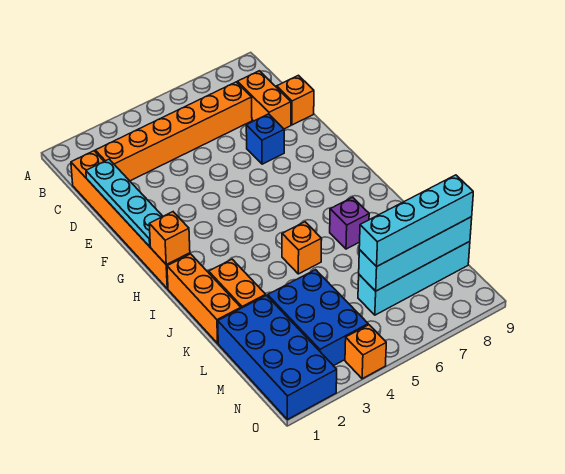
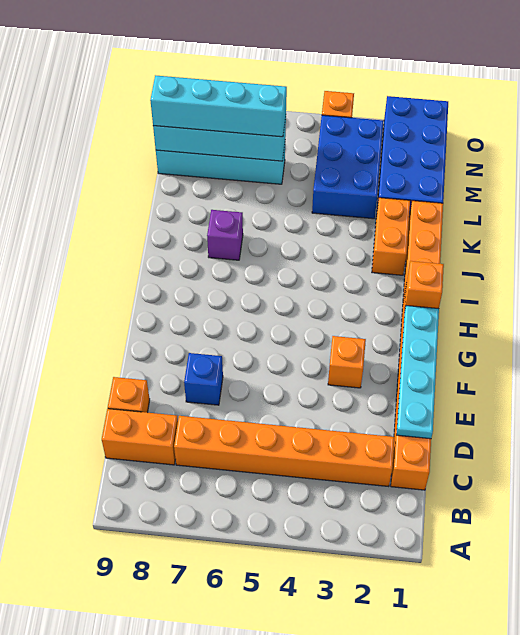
orange brick C8:D8 level 1 -> orange brick C8:C9 level 1
orange brick J5 level 1 -> orange brick F3 level 1

